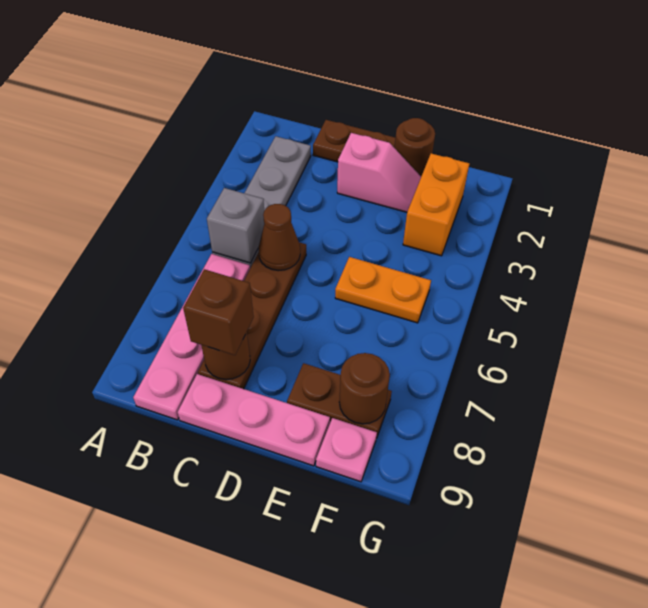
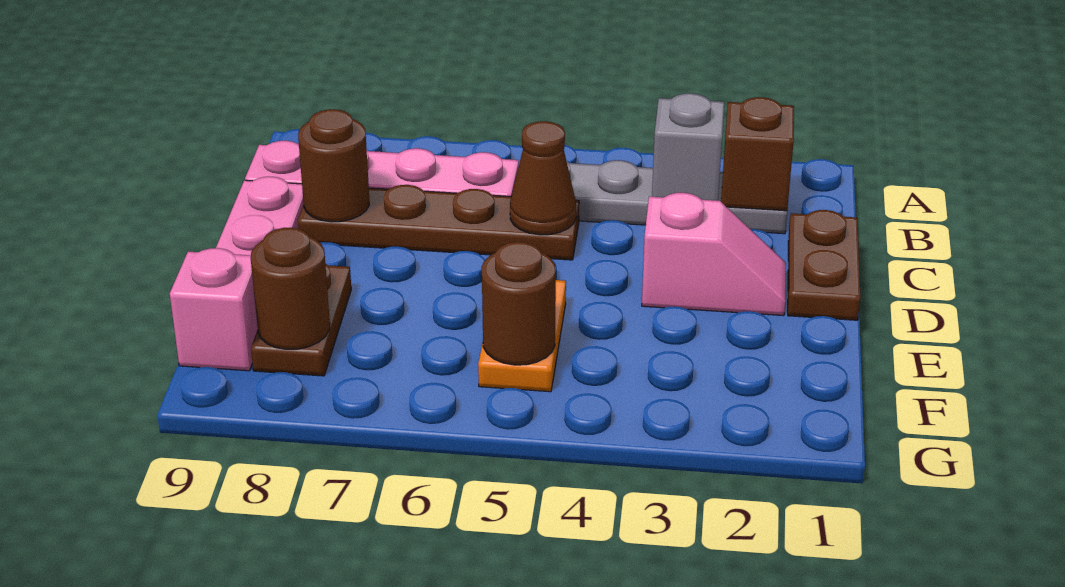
grey brick B5 level 2 -> grey brick B3 level 2
brown brick C8 level 3 -> brown brick B2 level 2
pink slope D2:E2 level 1 top D -> pink slope D2:D3 level 1 top 3
brown round brick E1 level 1 -> brown round brick F5 level 2
orange brick F2:F3 level 1 -> none
pink plate F9 level 1 -> pink brick F9 level 1

